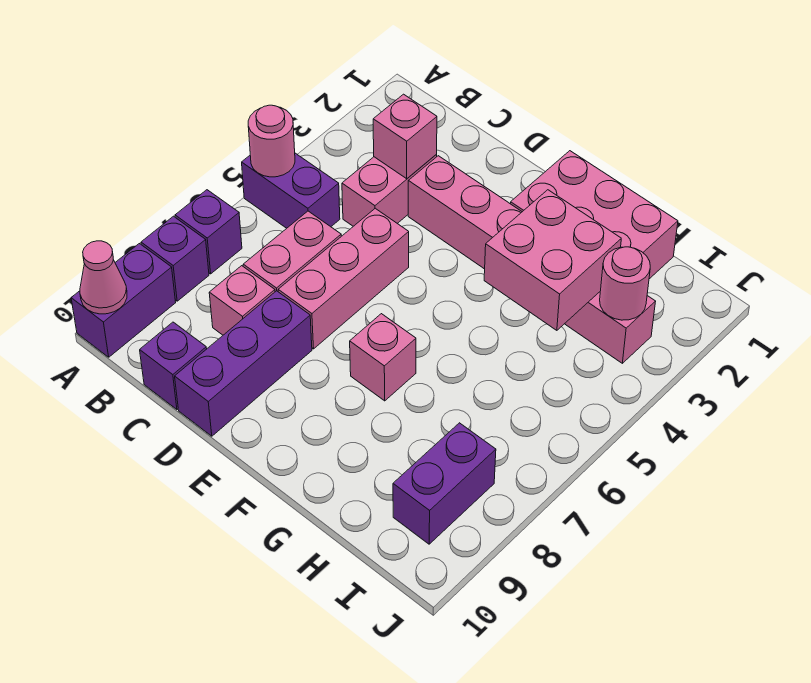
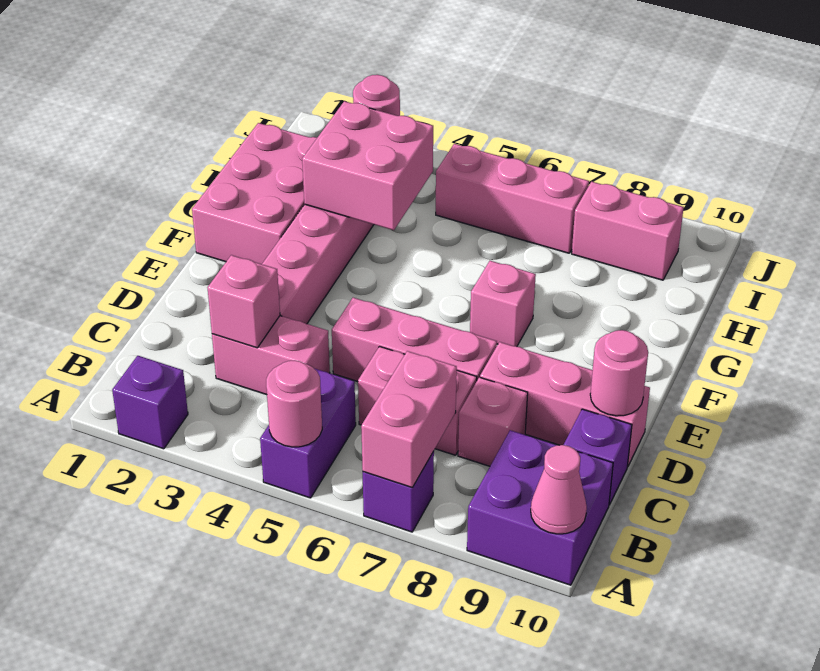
none -> pink brick A7:B7 level 2
purple brick A8 level 1 -> purple brick A2 level 1
purple brick A9:A10 level 1 -> purple brick A9:B10 level 1
purple brick D8:D10 level 1 -> pink brick D8:D10 level 1
none -> pink round brick D10 level 2
none -> pink brick I5:I7 level 1
purple brick I8:I9 level 1 -> pink brick I8:I9 level 1

